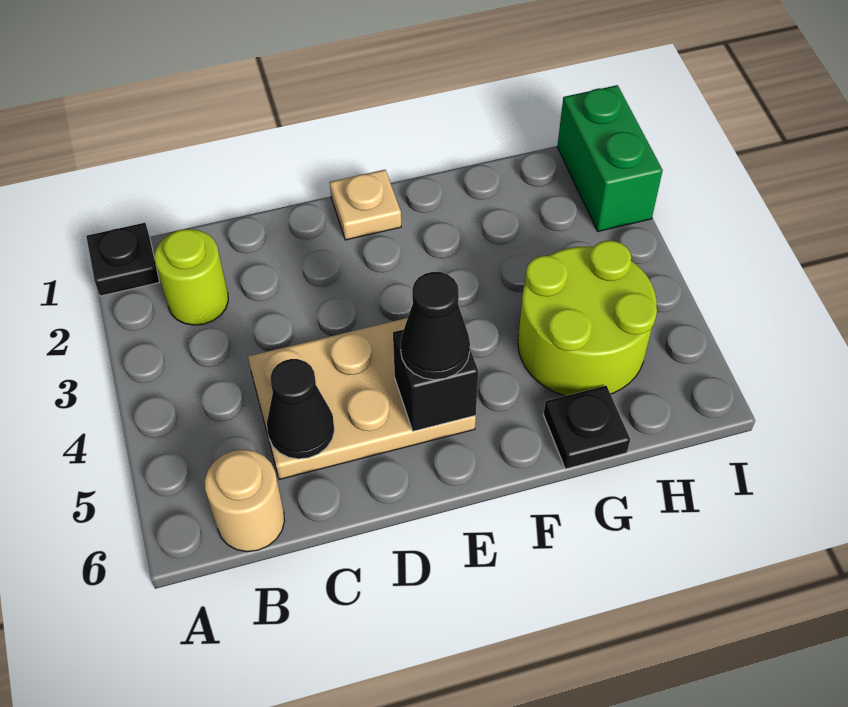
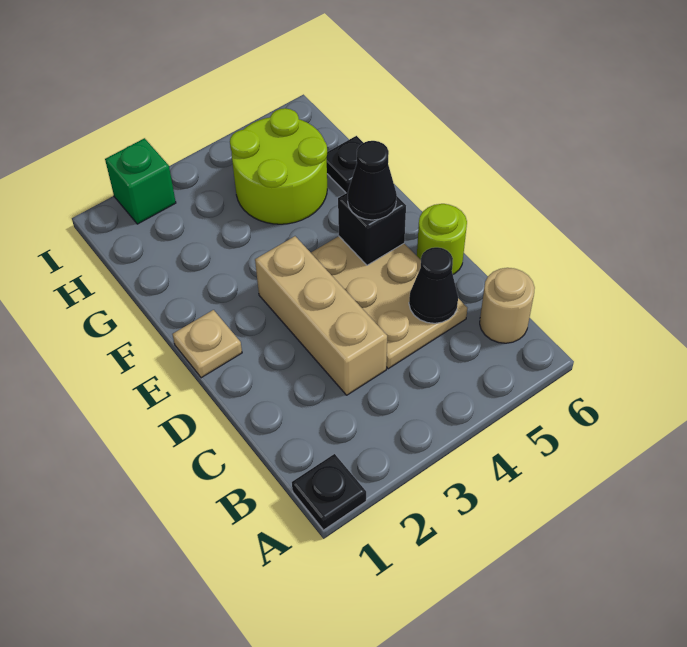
lime round brick B2 level 1 -> lime round brick D6 level 1
none -> tan brick C3:E3 level 1
green brick I1:I2 level 1 -> green brick I2 level 1

